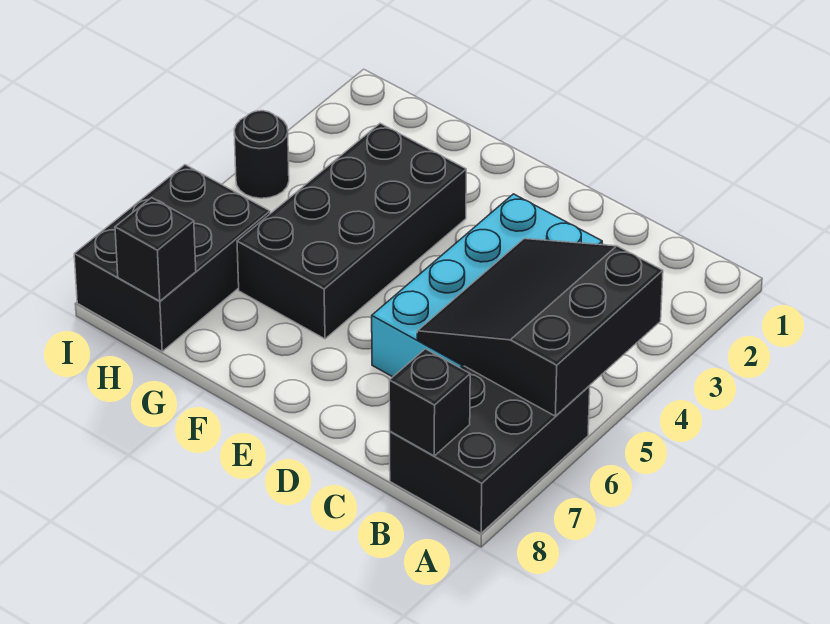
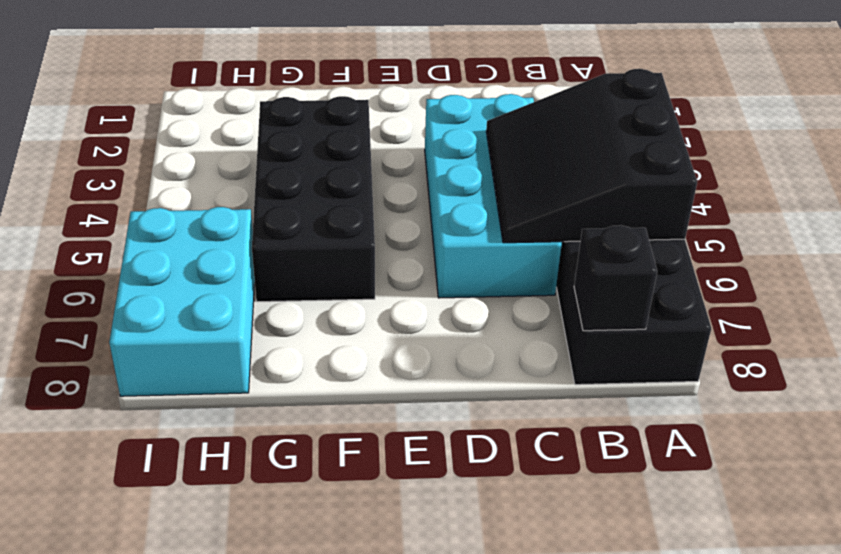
black brick H6:I8 level 1 -> cyan brick H6:I8 level 1
black brick H8 level 2 -> none
black round brick I4 level 1 -> none

